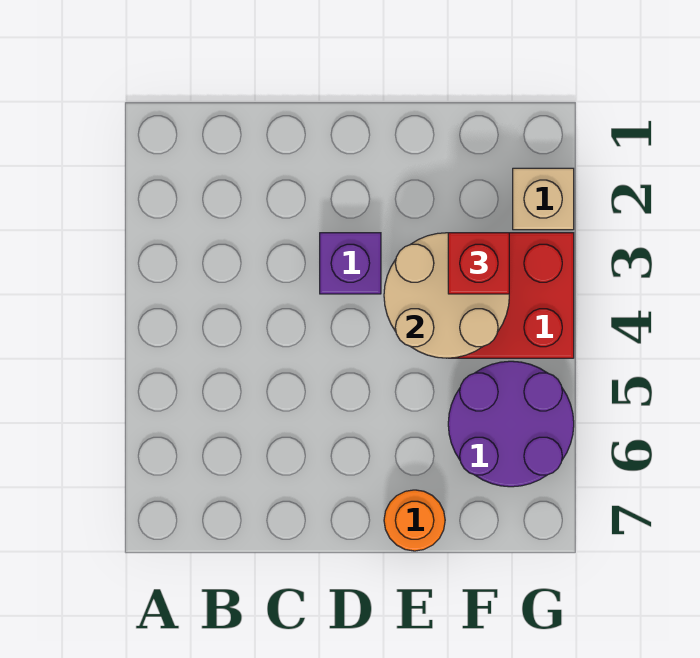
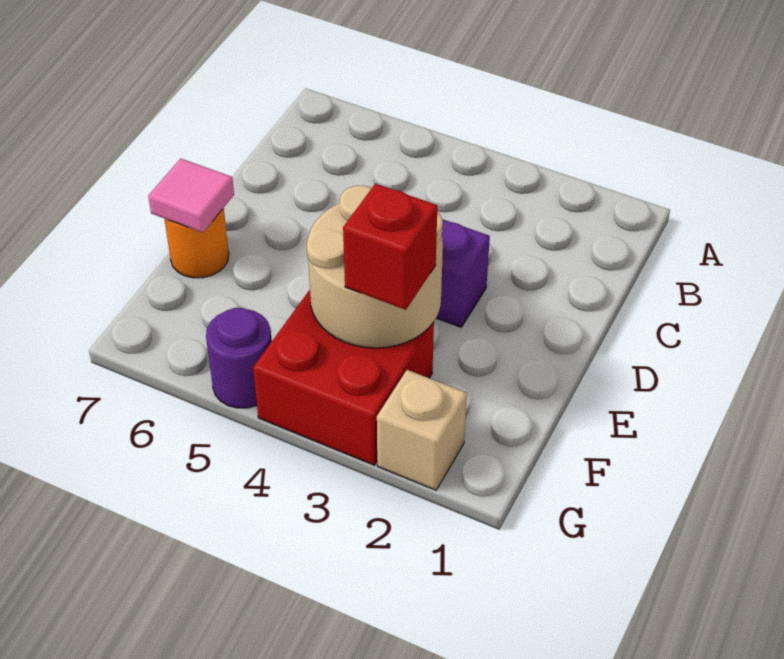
none -> pink tile E7 level 2
purple round brick F5:G6 level 1 -> purple round brick G5 level 1

